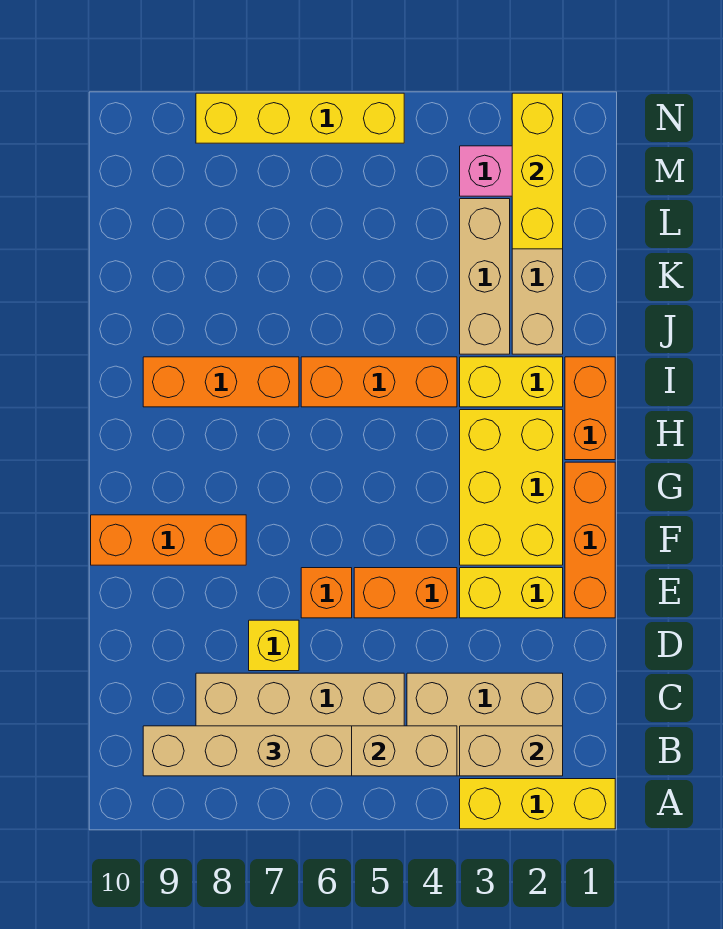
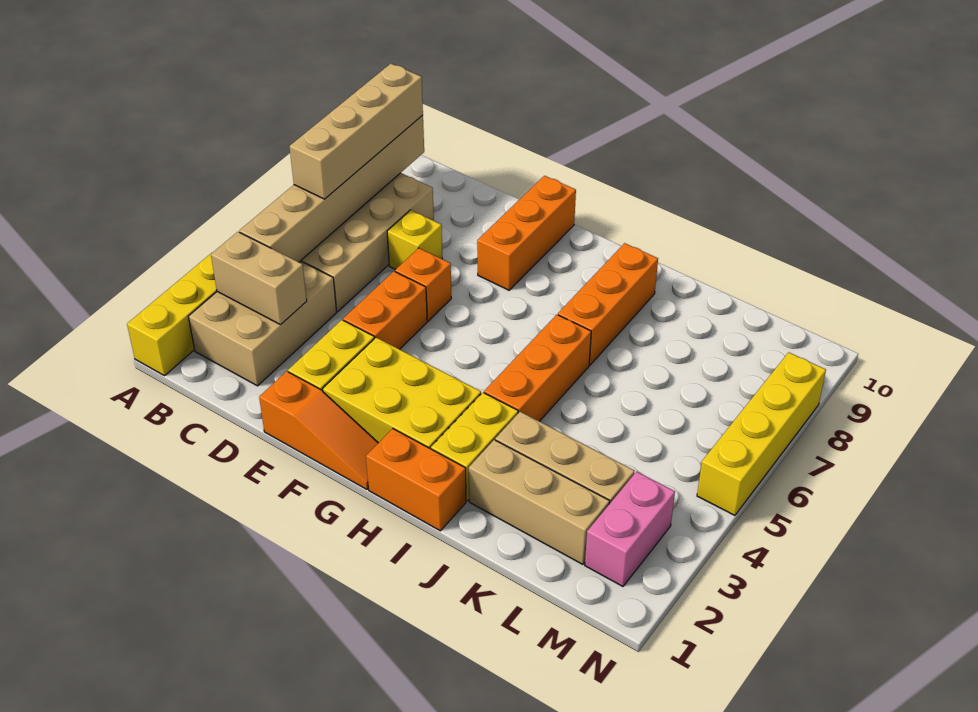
tan brick B2:B3 level 2 -> tan brick B3:C3 level 2
orange brick E1:G1 level 1 -> orange slope E1:G1 level 1 top E
yellow brick L2:N2 level 2 -> none

